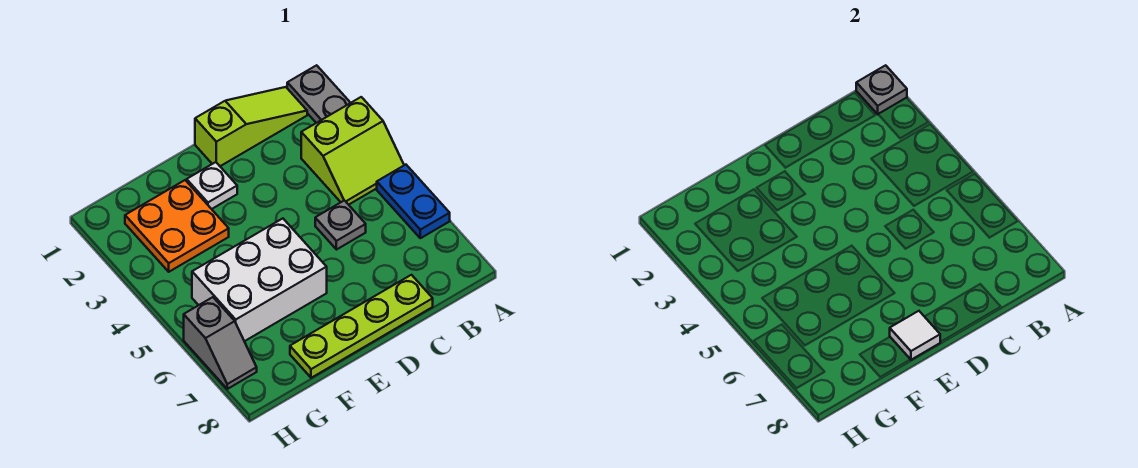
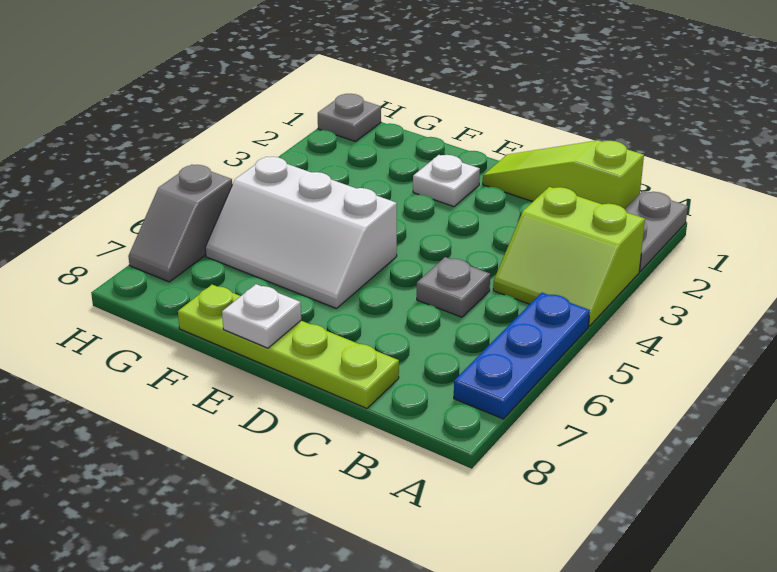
grey plate A1 level 2 -> grey plate H1 level 1
blue plate A5:A6 level 1 -> blue plate A5:A7 level 1
lime slope B1:D1 level 1 top D -> lime slope B1:D1 level 1 top B
white brick E5:G6 level 1 -> white slope E5:G6 level 1 top 5
white tile E8 level 2 -> white plate E8 level 2
orange plate F2:G3 level 1 -> none

